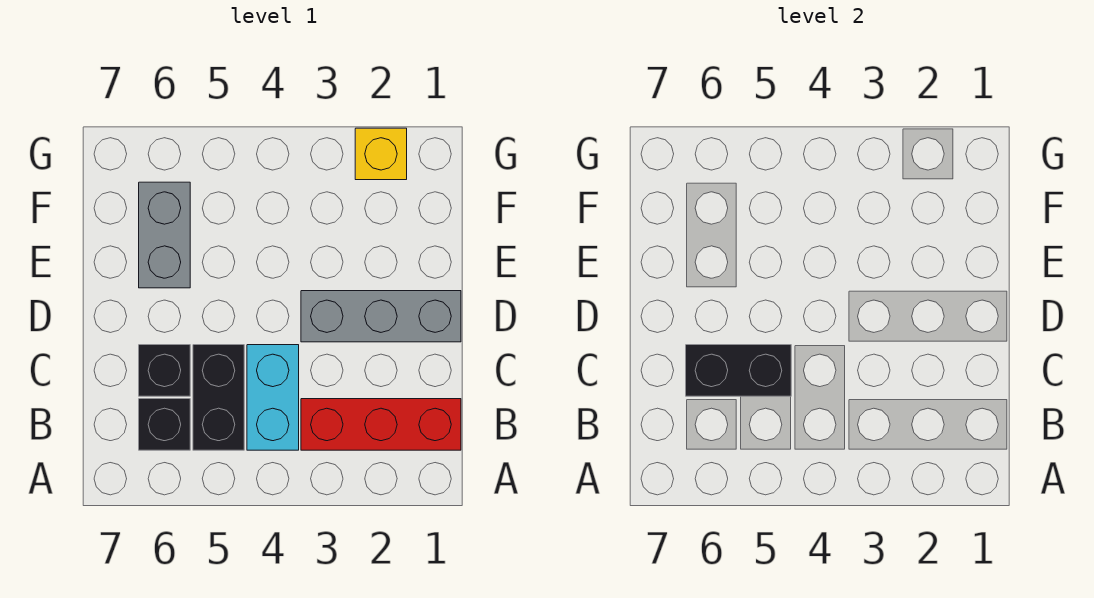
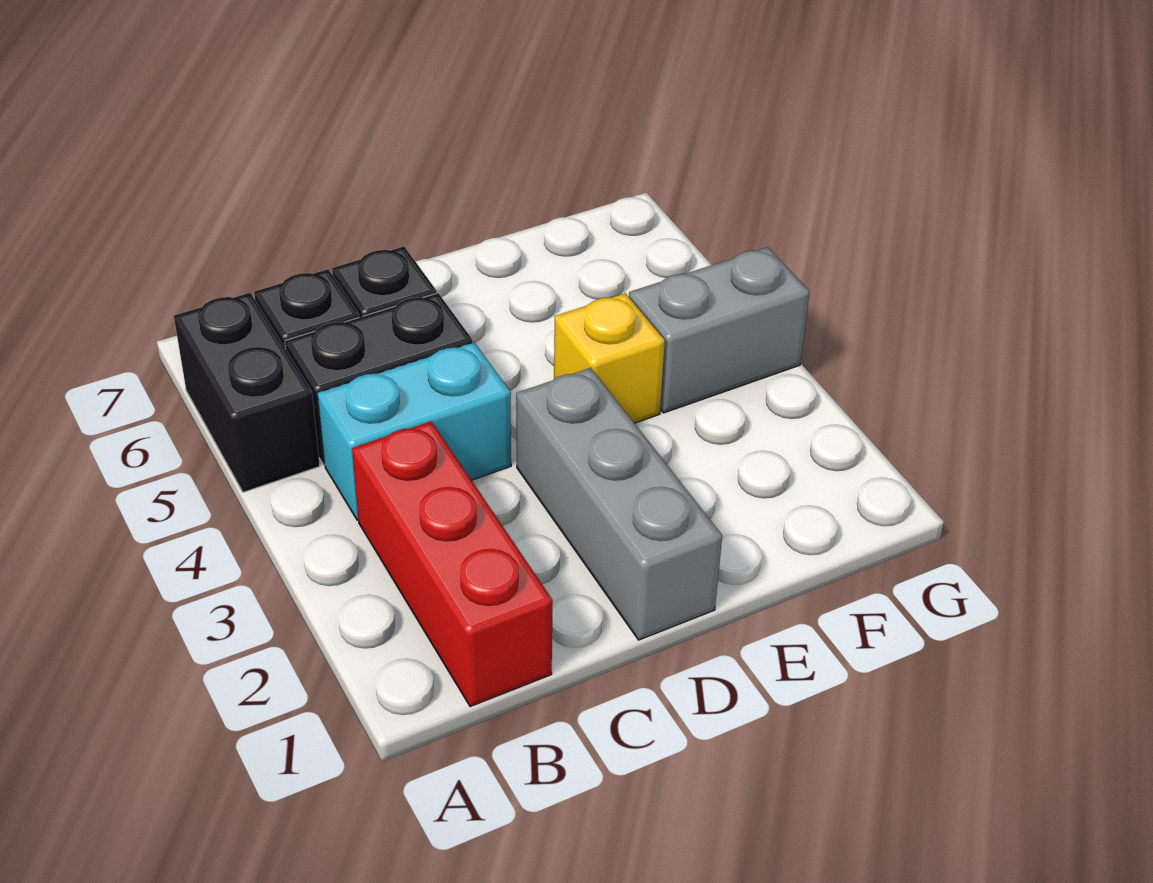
black brick C5:C6 level 2 -> black brick A5:A6 level 1
grey brick E6:F6 level 1 -> grey brick F4:G4 level 1
yellow brick G2 level 1 -> yellow brick E4 level 1

